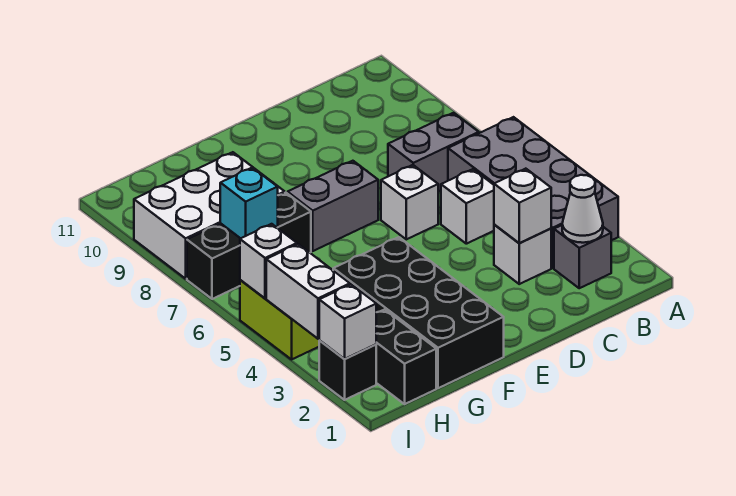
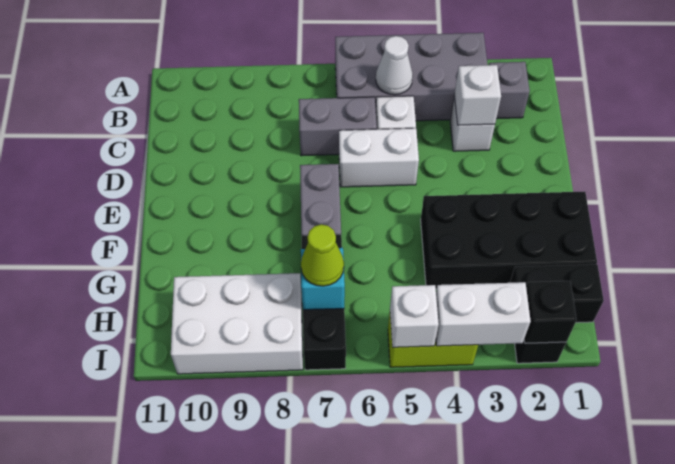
white cone B2 level 2 -> white cone B5 level 2
grey brick B7:C7 level 1 -> grey brick C6:C7 level 1
white brick D6 level 1 -> white brick D5:D6 level 1
white brick G8:I9 level 1 -> white brick H8:I10 level 1
none -> lime cone H7 level 3
white brick I2 level 2 -> black brick I2 level 2

